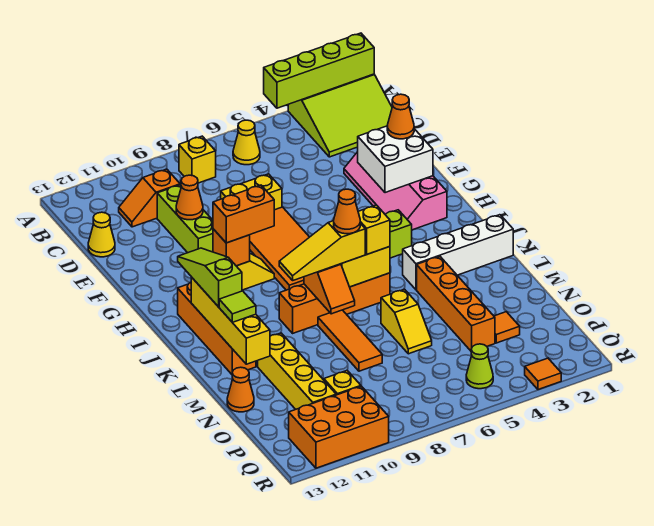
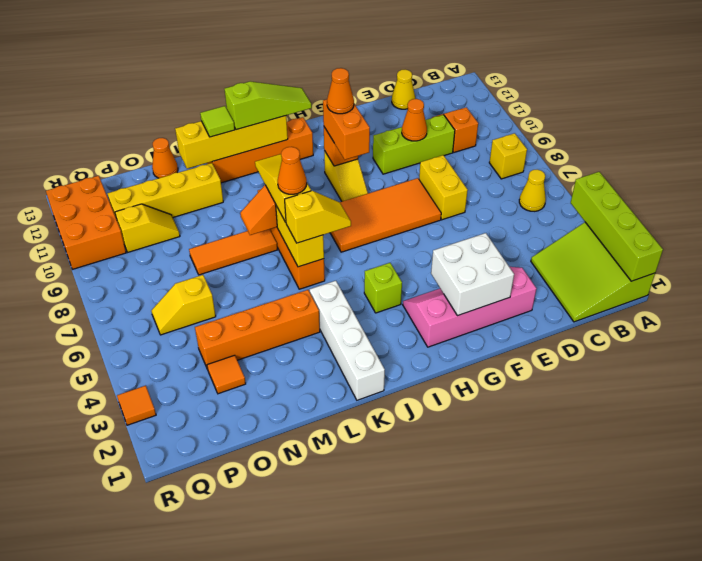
orange cone F2 level 3 -> orange cone H10 level 4
yellow slope M6:N6 level 1 top M -> yellow slope O6:P6 level 1 top O
lime cone Q5 level 1 -> none

